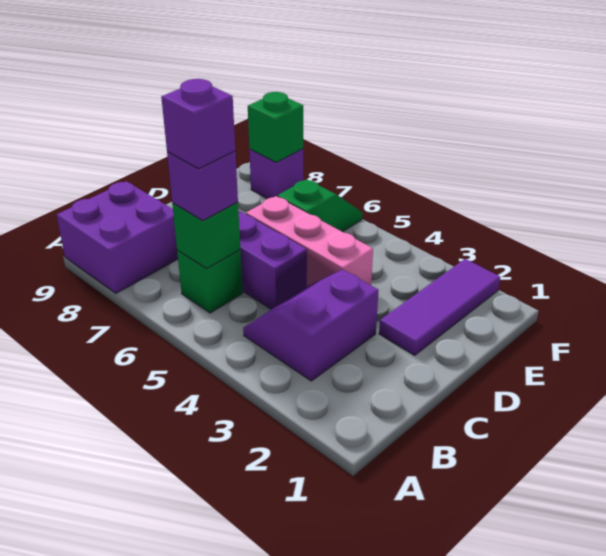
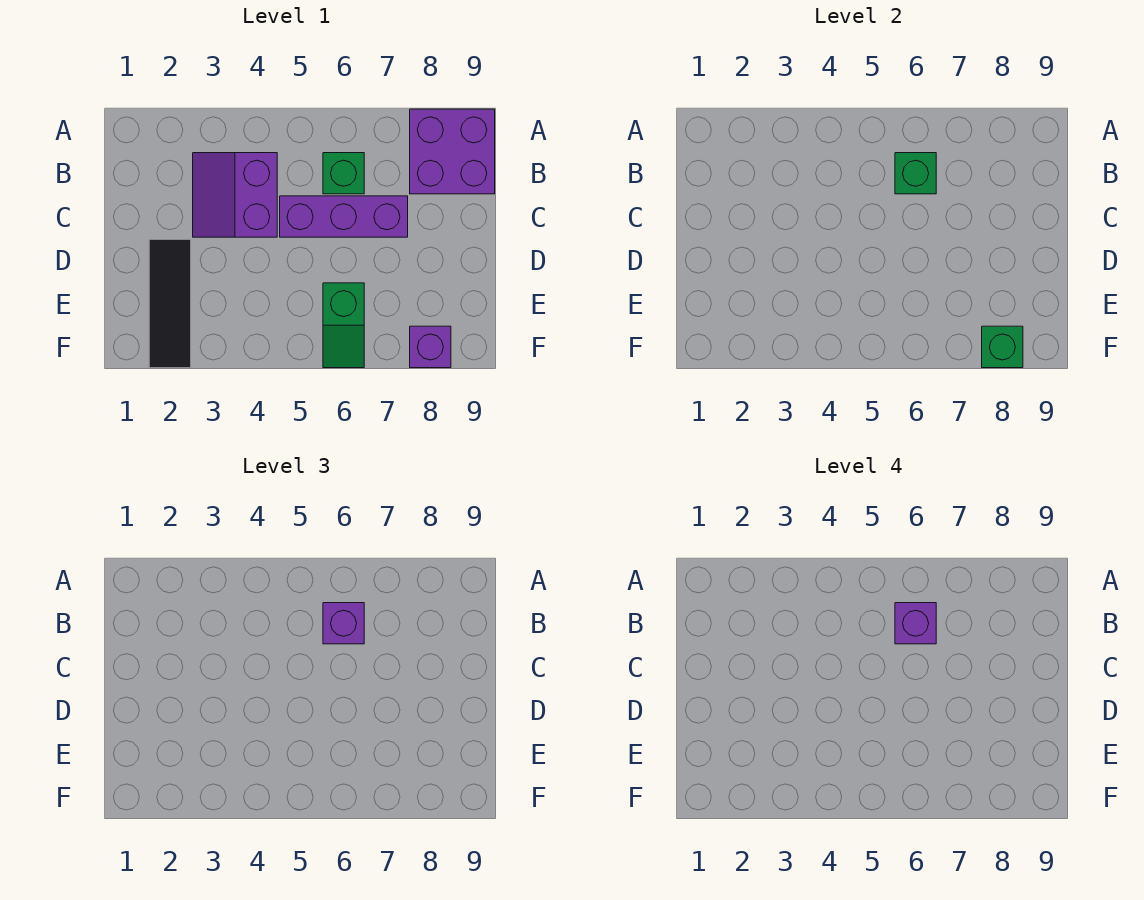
purple slope B3:C4 level 1 top 3 -> purple slope B3:C4 level 1 top 4
purple tile D2:F2 level 1 -> black tile D2:F2 level 1
pink brick D4:D6 level 1 -> none

